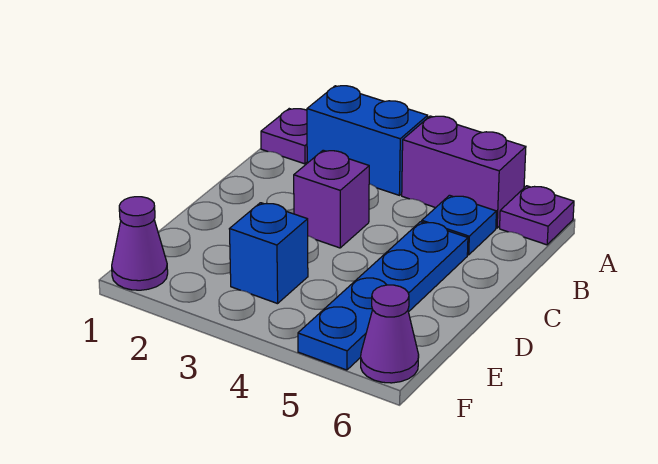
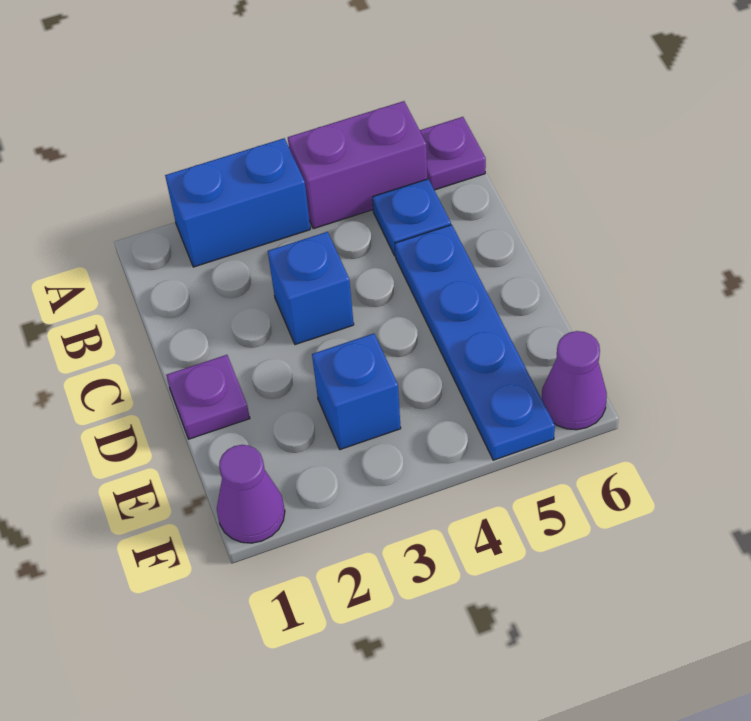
purple plate A1 level 1 -> purple plate D1 level 1
purple brick C3 level 1 -> blue brick C3 level 1

